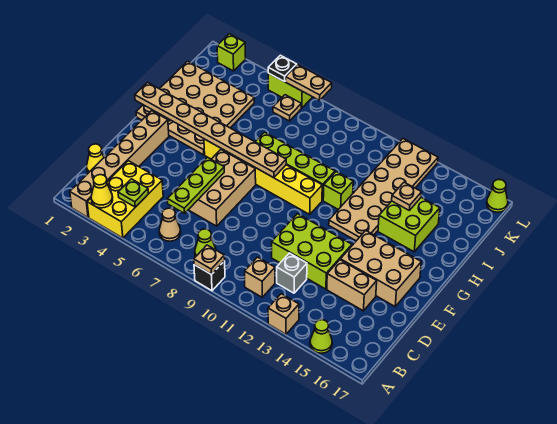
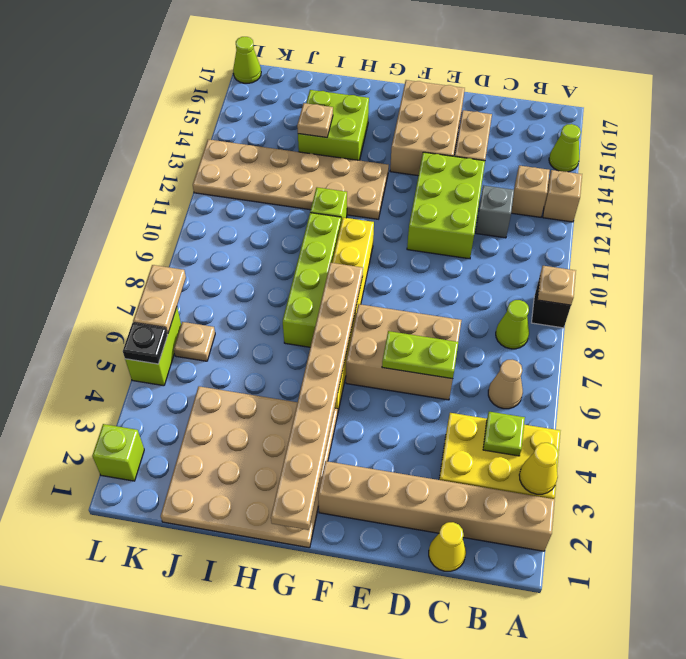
tan brick B11 level 1 -> tan brick B13 level 1
lime plate C6:E6 level 2 -> lime plate D6:E6 level 2

